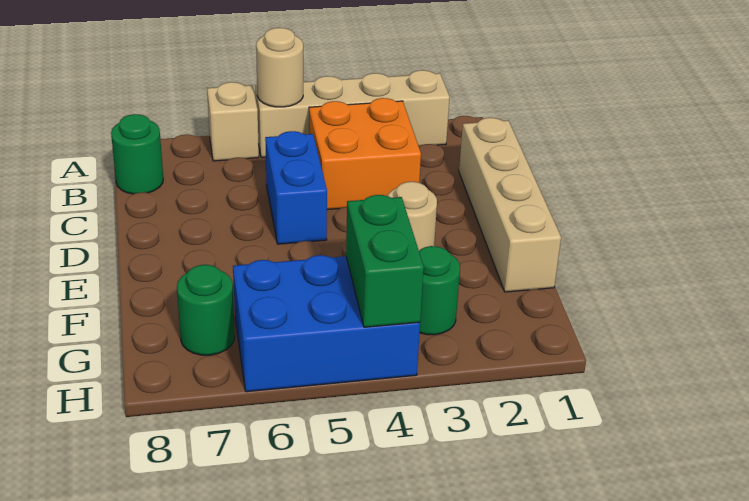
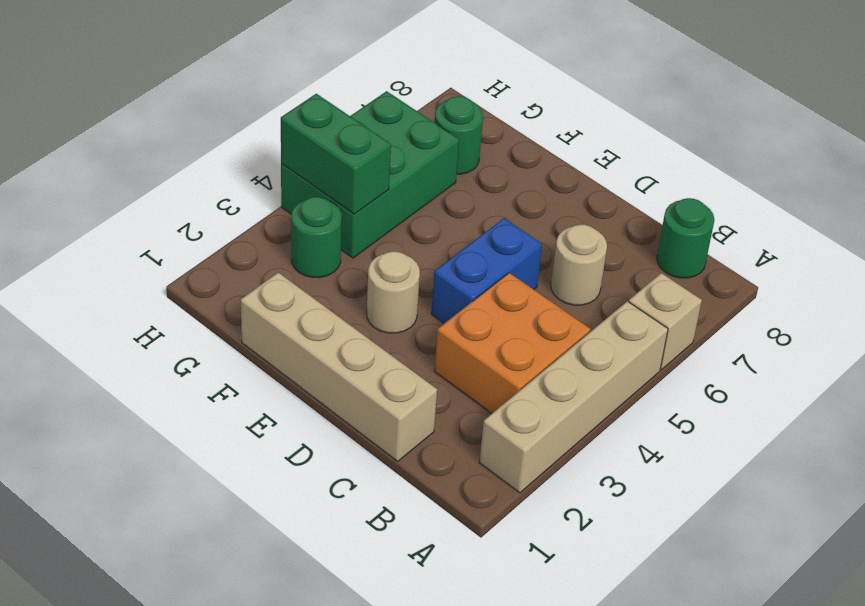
tan round brick A5 level 2 -> tan round brick C6 level 1
blue brick C5:D5 level 1 -> blue brick D4:D5 level 1
blue brick G4:H6 level 1 -> green brick G4:H6 level 1

